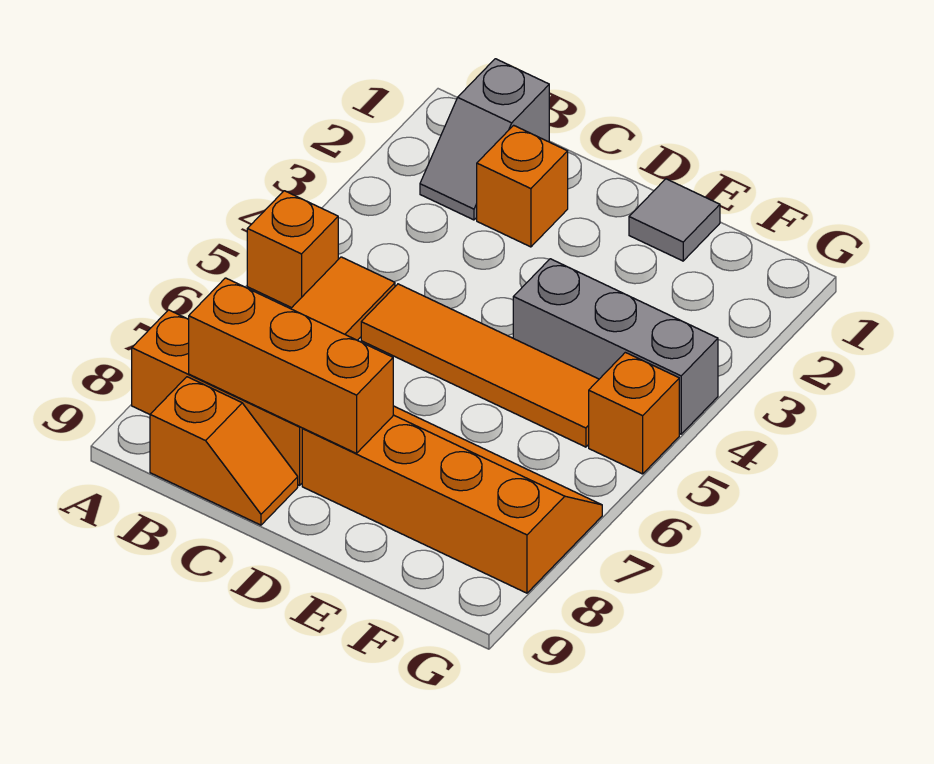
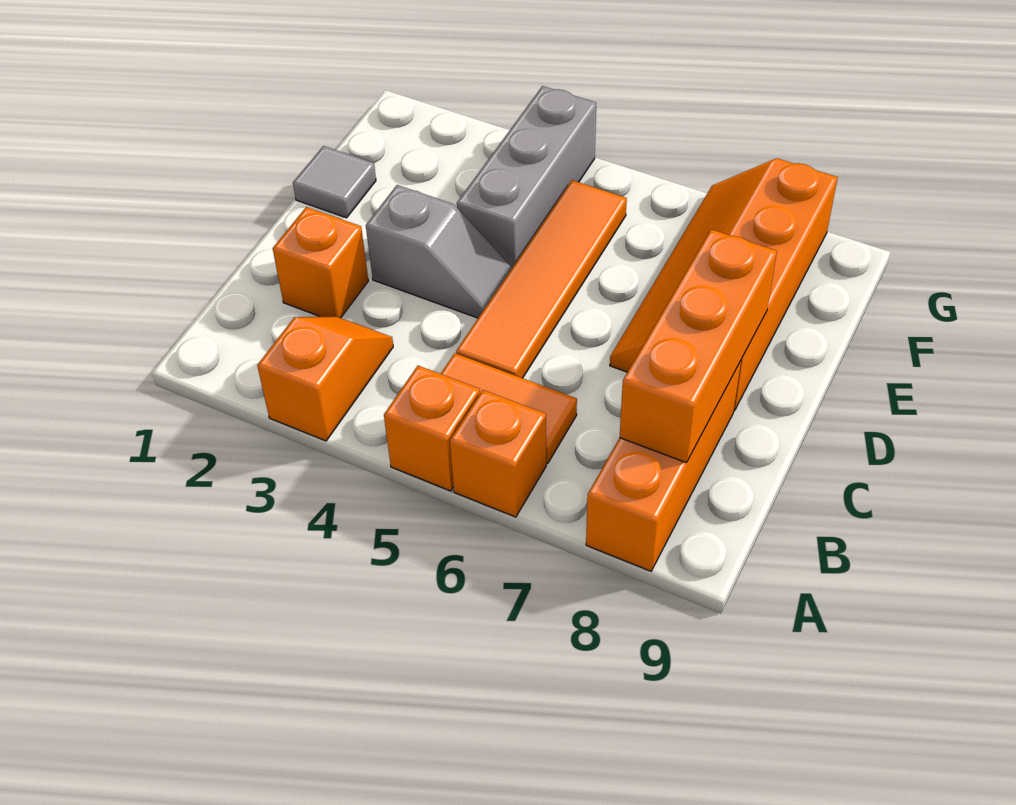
grey slope B1:B2 level 1 top 1 -> grey slope D3:D4 level 1 top 3
orange slope B9:C9 level 1 top B -> orange slope A3:B3 level 1 top A
orange brick G5 level 1 -> orange brick A6 level 1

